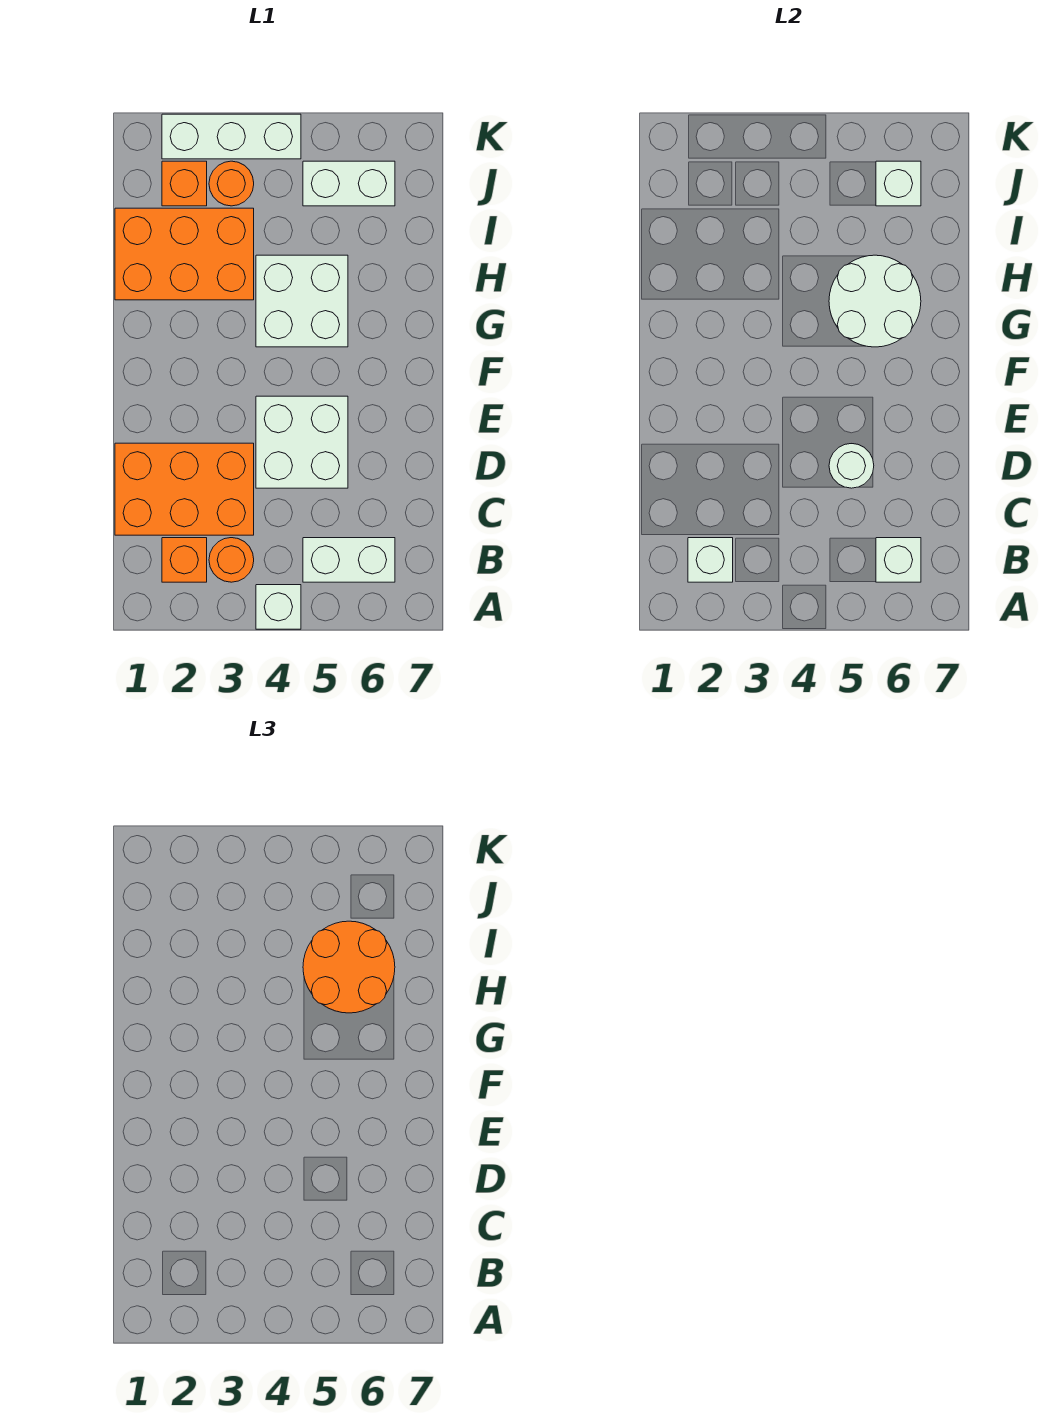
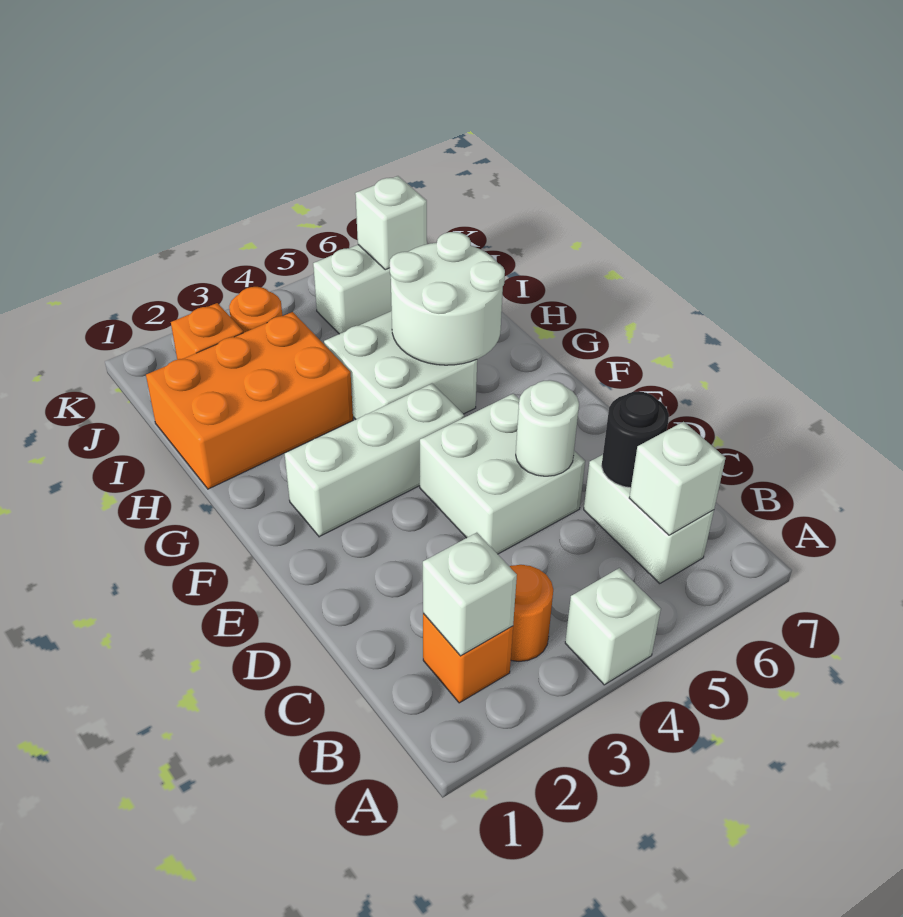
white brick B5:B6 level 1 -> white brick B6:C6 level 1
orange brick C1:D3 level 1 -> none
none -> black round brick C6 level 2
orange round brick H5:I6 level 3 -> none
white brick K2:K4 level 1 -> white brick F2:F4 level 1

